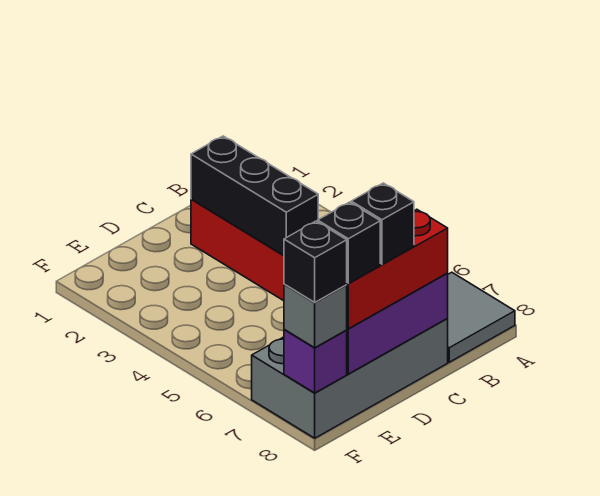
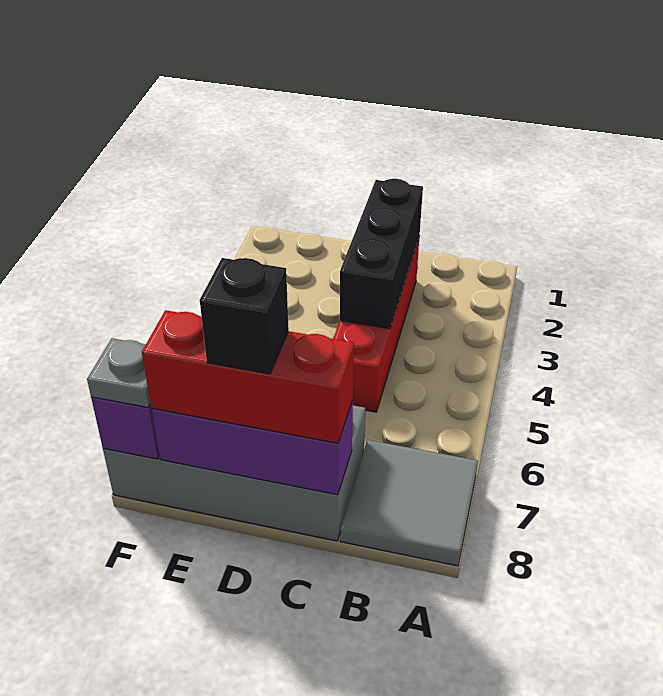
black brick E8 level 4 -> none
grey brick F8 level 3 -> grey plate F8 level 3
black brick F8 level 4 -> none

